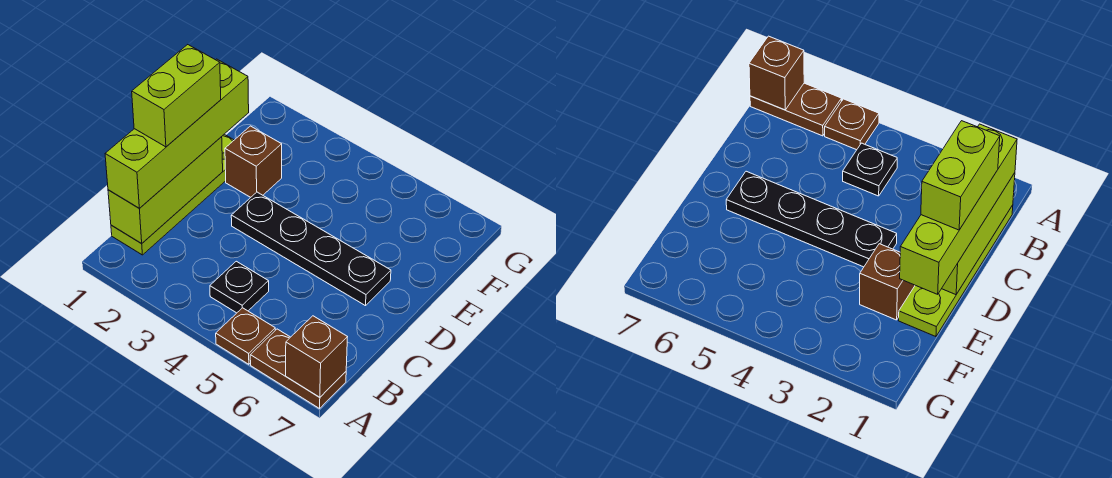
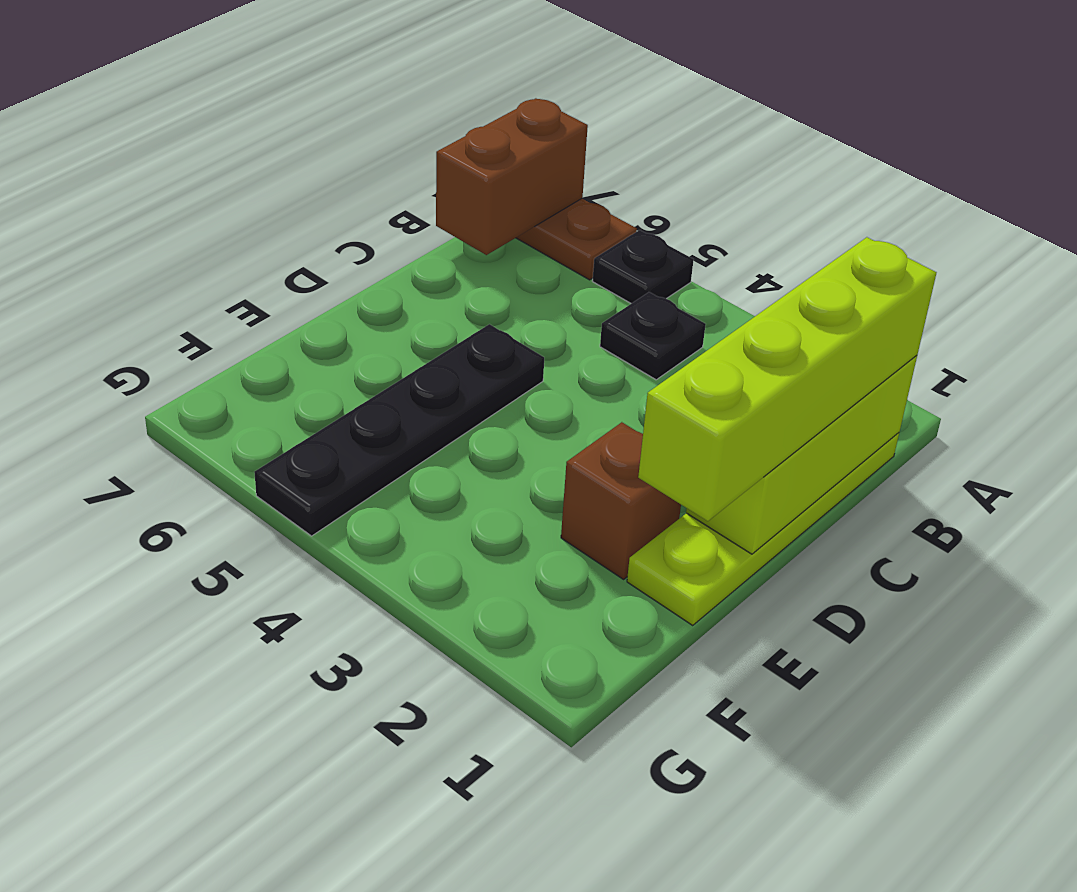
brown plate A5 level 1 -> black plate A5 level 1
brown brick A7 level 2 -> brown brick A7:B7 level 2
lime brick C1:D1 level 4 -> none
black plate D3:D6 level 1 -> black plate D5:G5 level 1

